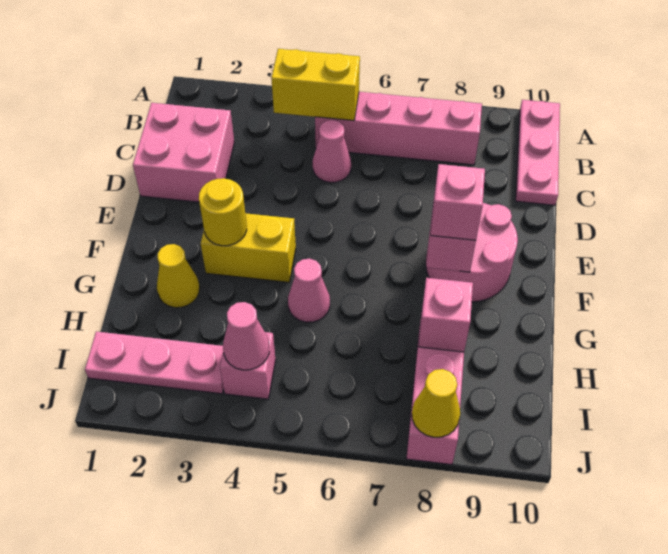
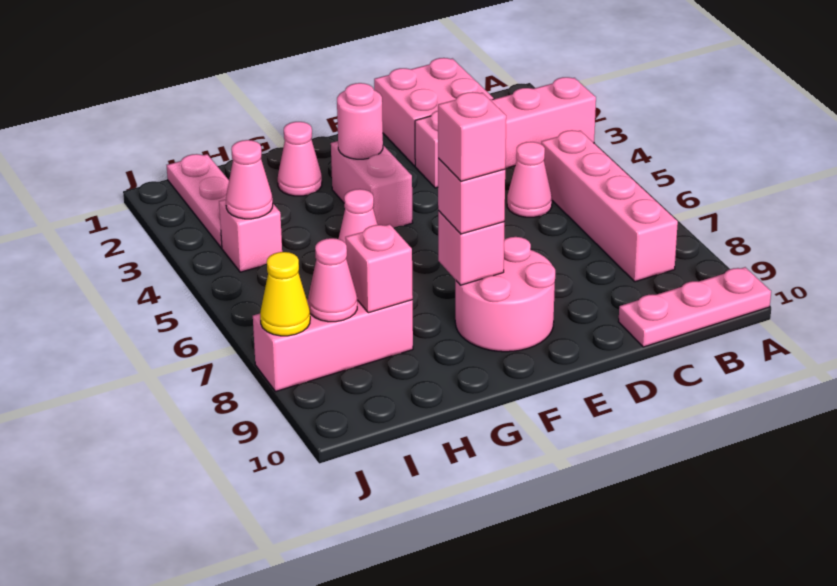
none -> pink brick A3:D3 level 1
yellow brick B4:B5 level 2 -> none
yellow brick F3:F4 level 1 -> pink brick F3:F4 level 1
yellow round brick F3 level 2 -> pink round brick F3 level 2
none -> pink brick F8 level 4
yellow cone G2 level 1 -> pink cone G2 level 1
none -> pink cone I8 level 2

